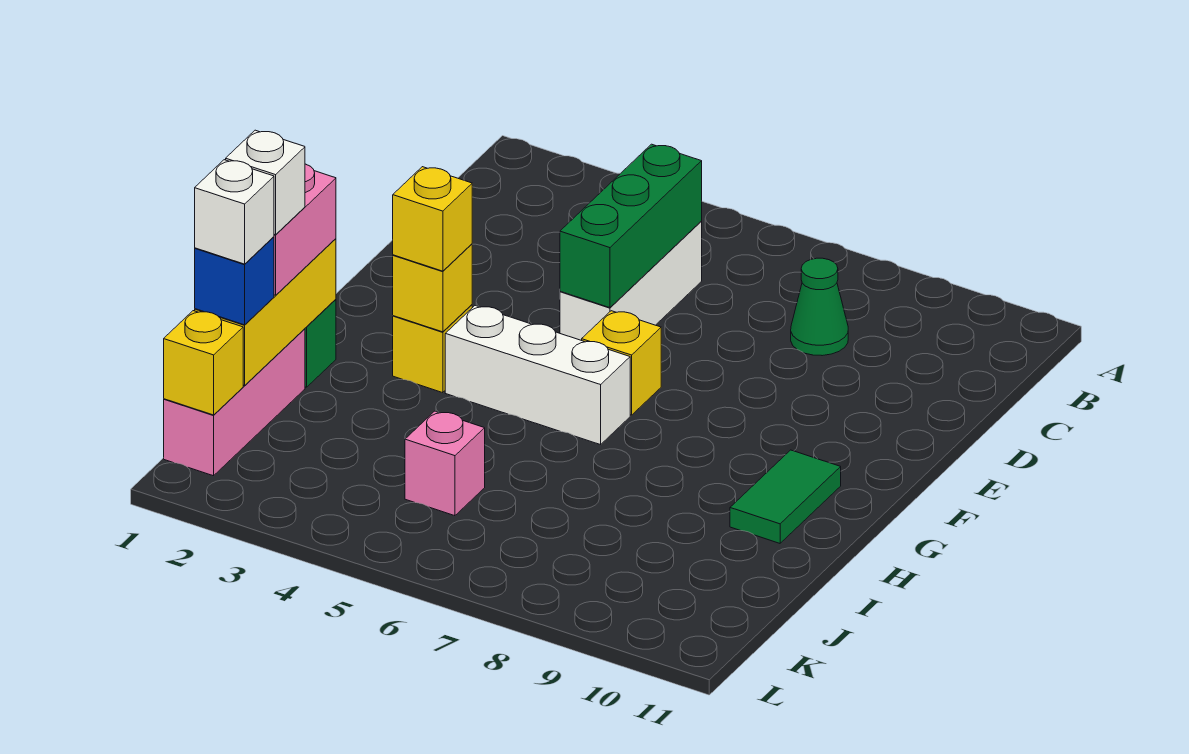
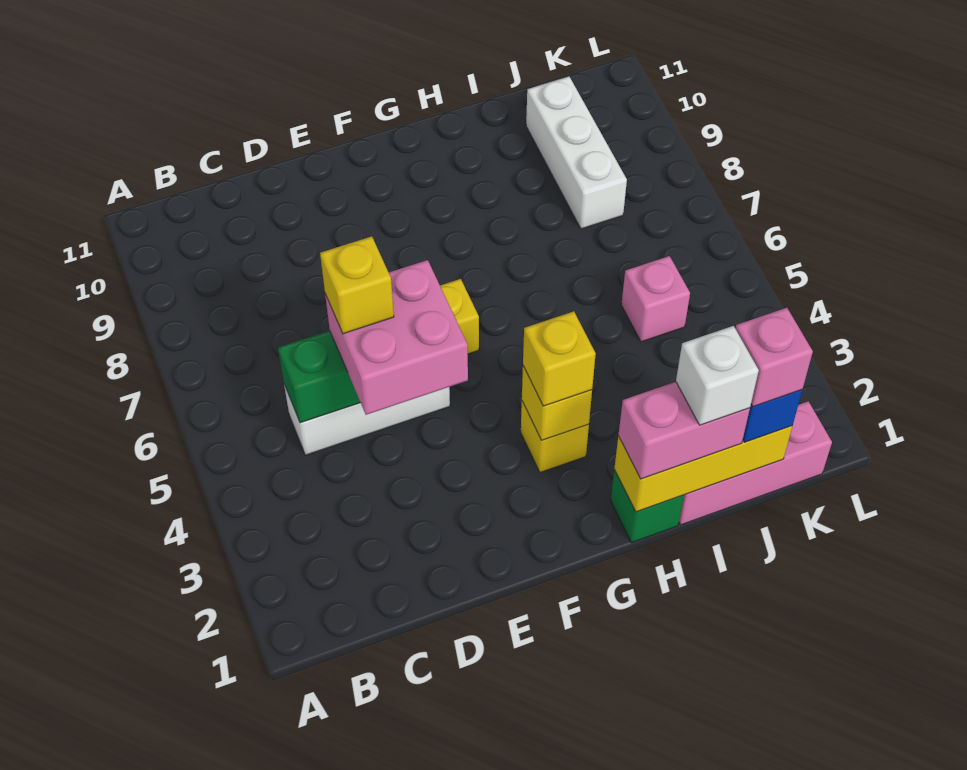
green cone C8 level 1 -> none
none -> pink brick D4:E5 level 3
white brick G4:G6 level 1 -> white brick J8:J10 level 1
green tile G10:H10 level 1 -> none
white brick J1 level 4 -> pink brick J1 level 4
yellow brick K1 level 2 -> yellow brick D5 level 4

